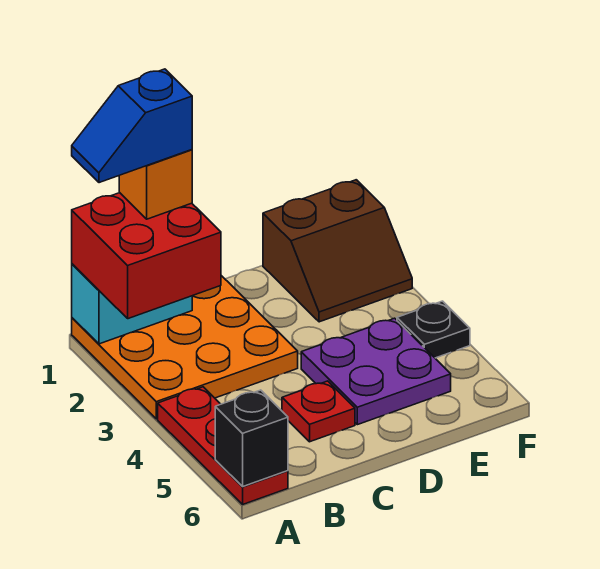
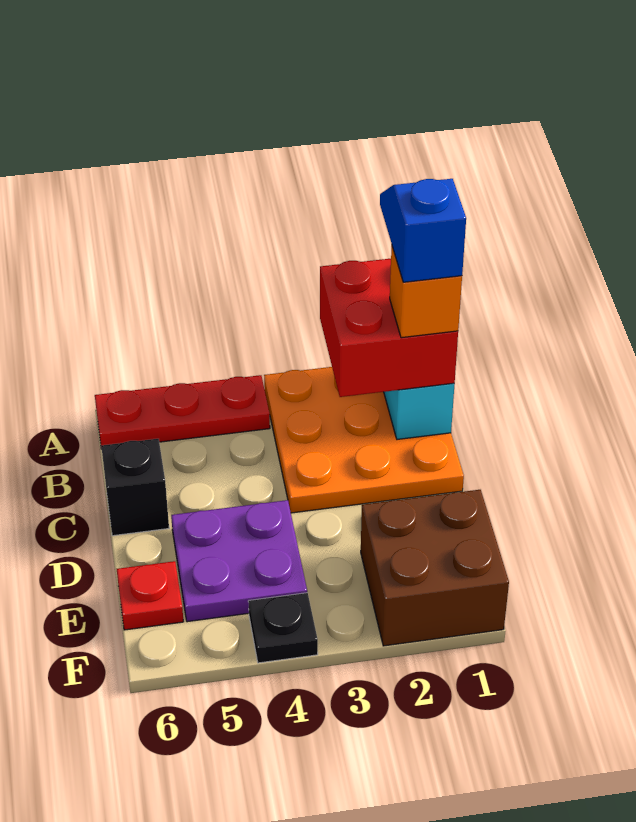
black brick A6 level 2 -> black brick C6 level 1
red plate C5 level 1 -> red plate E6 level 1
brown slope E1:F2 level 1 top 1 -> brown brick E1:F2 level 1

